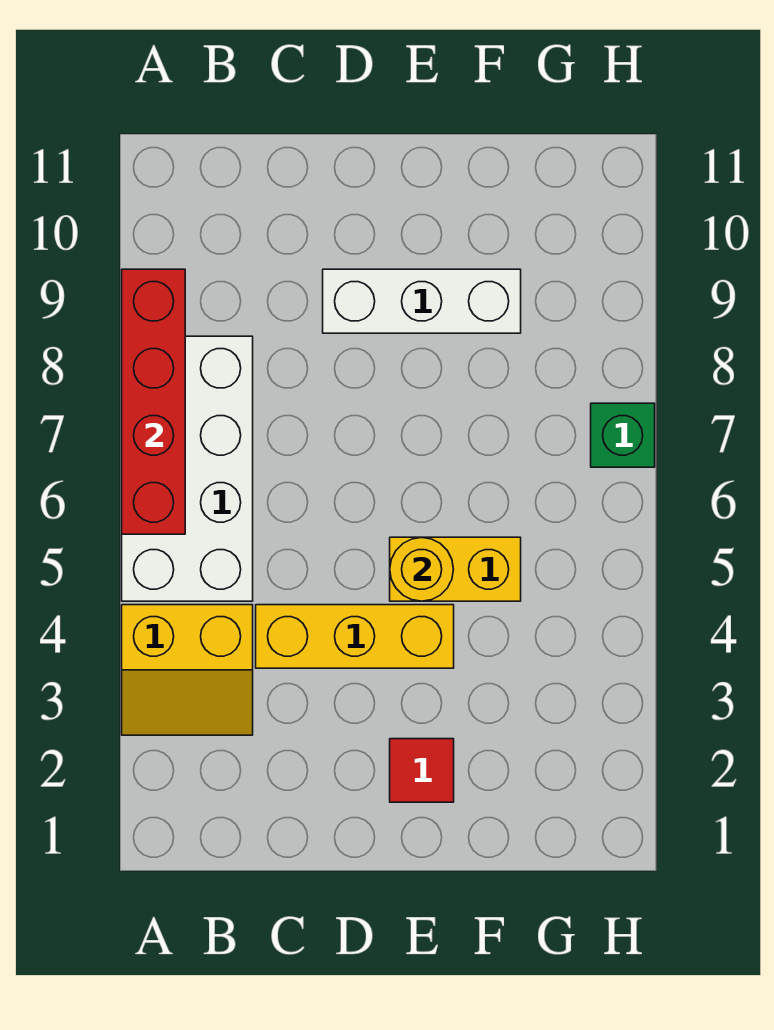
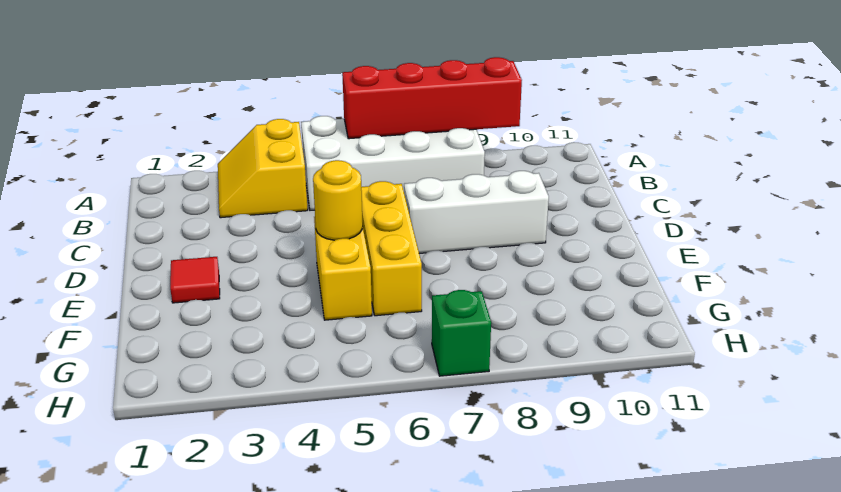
yellow brick C4:E4 level 1 -> yellow brick D6:F6 level 1
white brick D9:F9 level 1 -> white brick D7:D9 level 1

